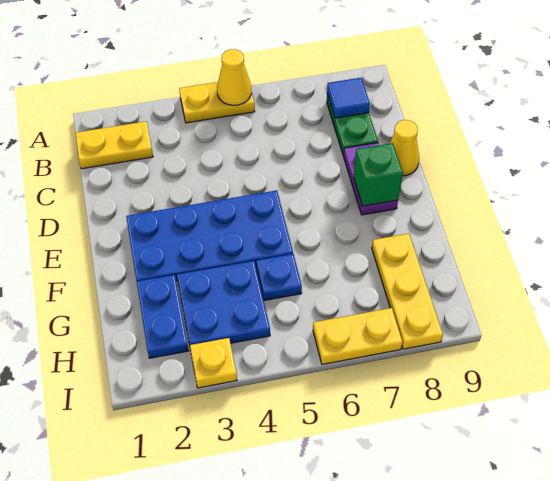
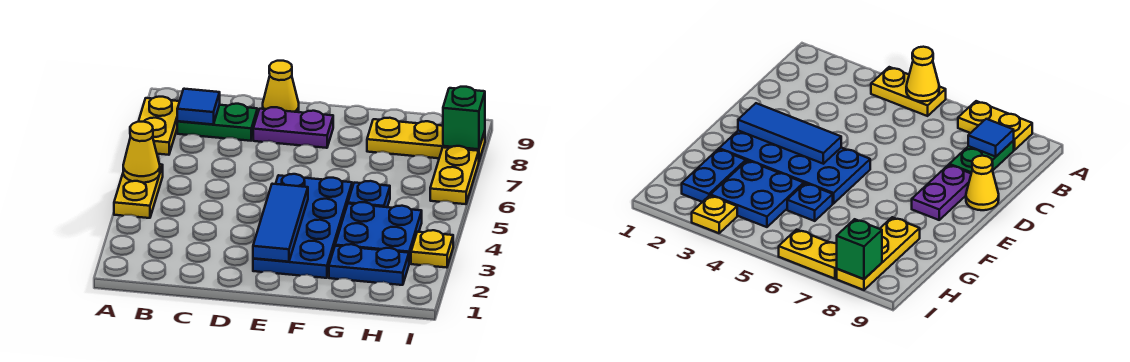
yellow plate B1:B2 level 1 -> yellow plate A7:A8 level 1
none -> blue tile E2:E4 level 2
green brick E8 level 2 -> green brick I8 level 2

